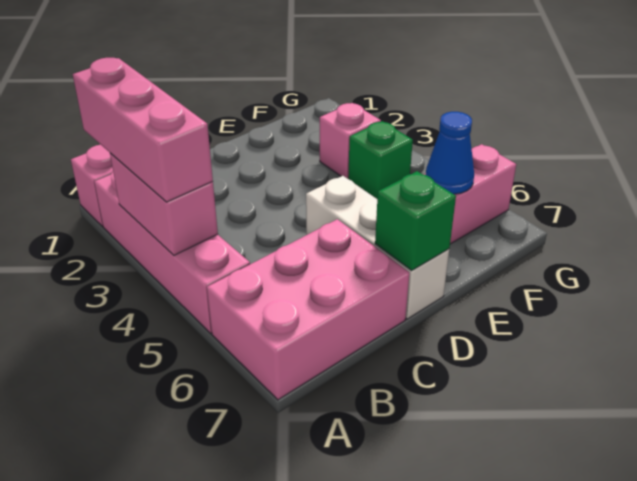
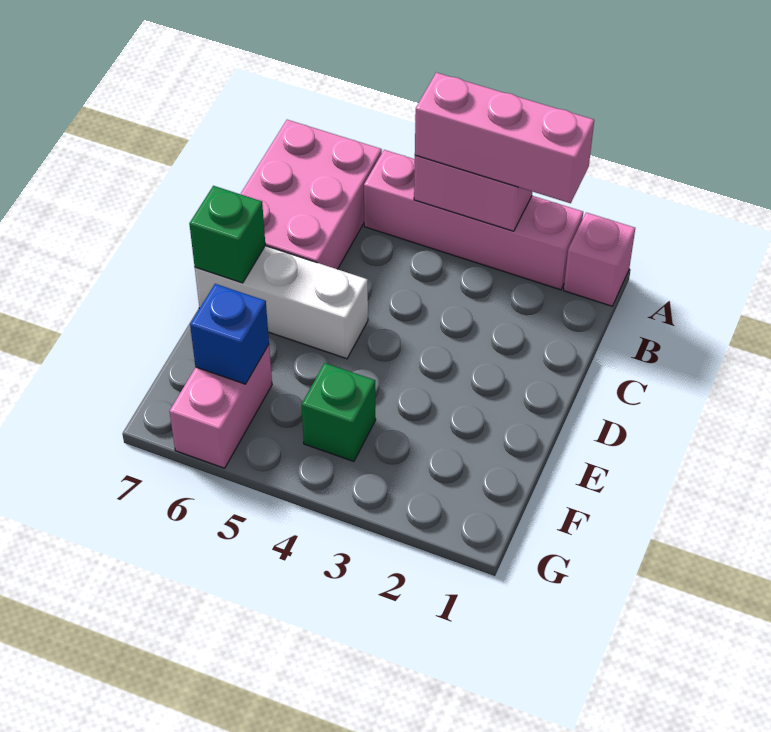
pink brick F3 level 1 -> none
blue cone F6 level 2 -> blue brick F6 level 2

